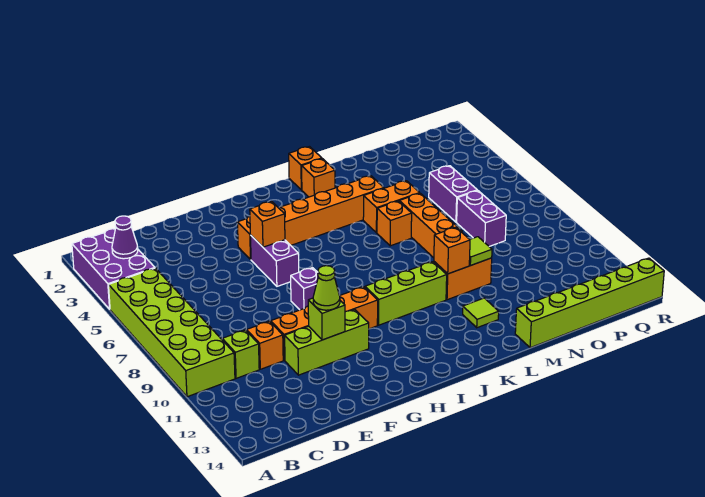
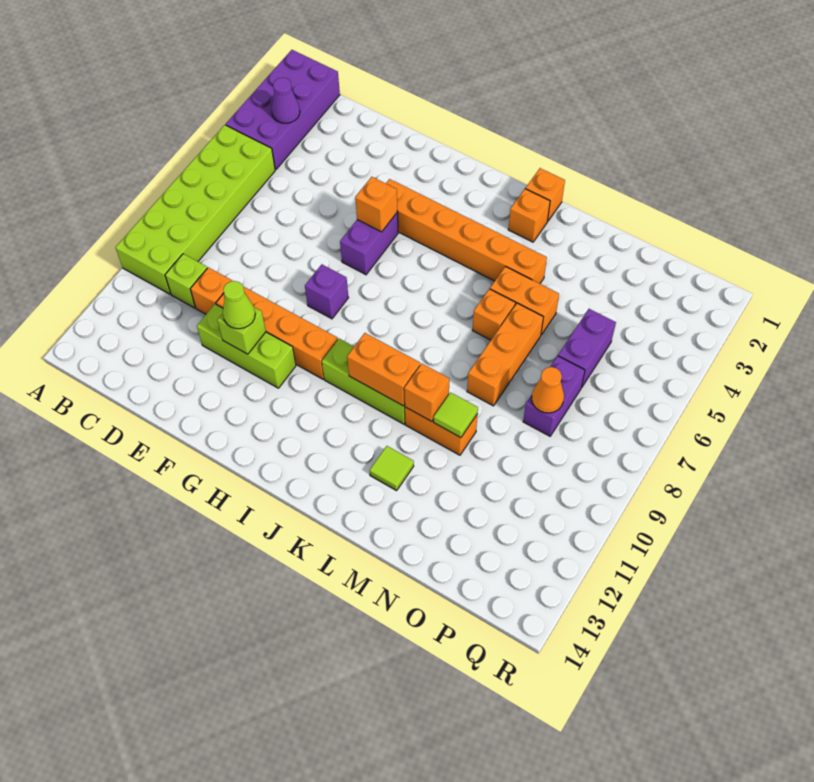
purple brick A2:B4 level 1 -> purple brick A1:B4 level 1
none -> orange brick J10:K10 level 2
lime brick M14:R14 level 1 -> none
none -> orange cone O8 level 2

